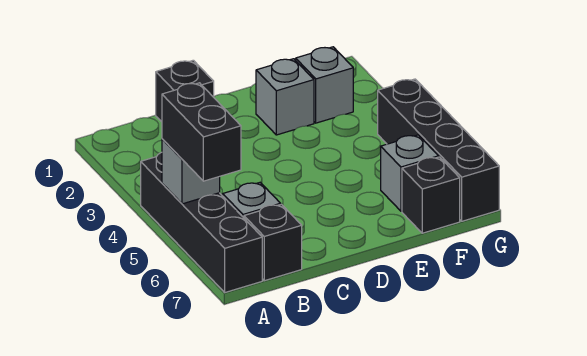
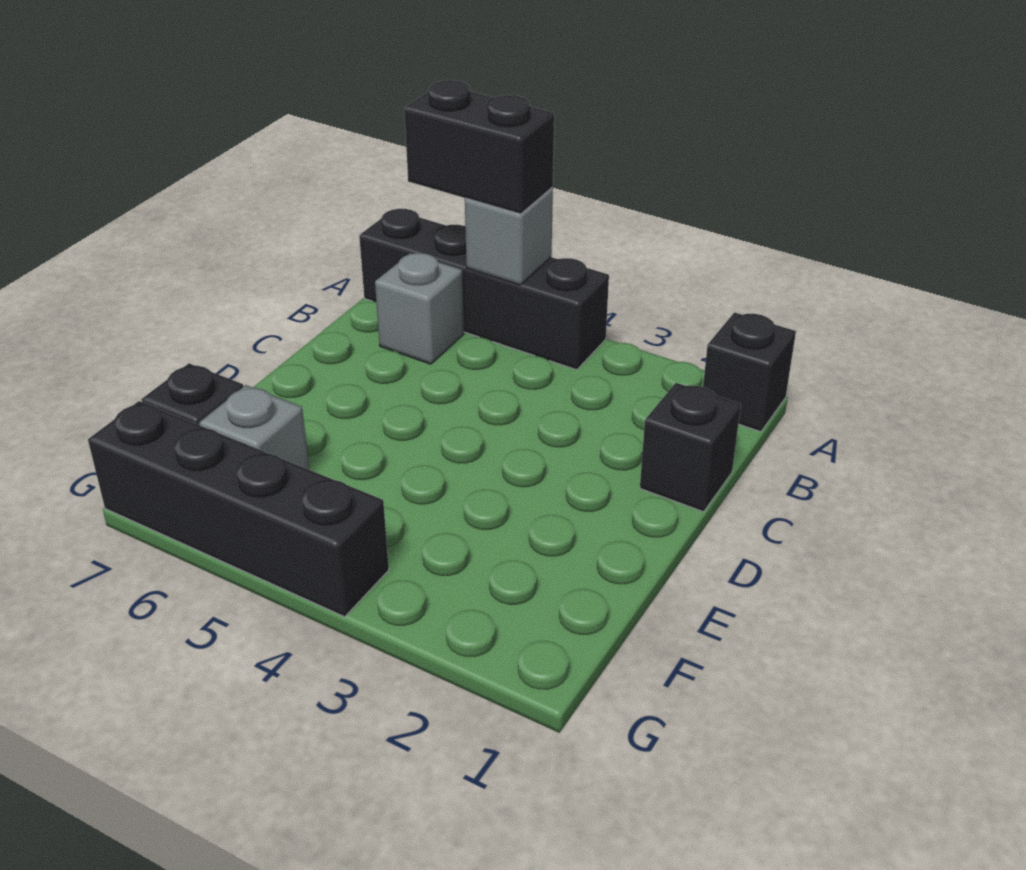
black brick B7 level 1 -> black brick A1 level 1
grey brick E2 level 1 -> none
grey brick F2 level 1 -> none

